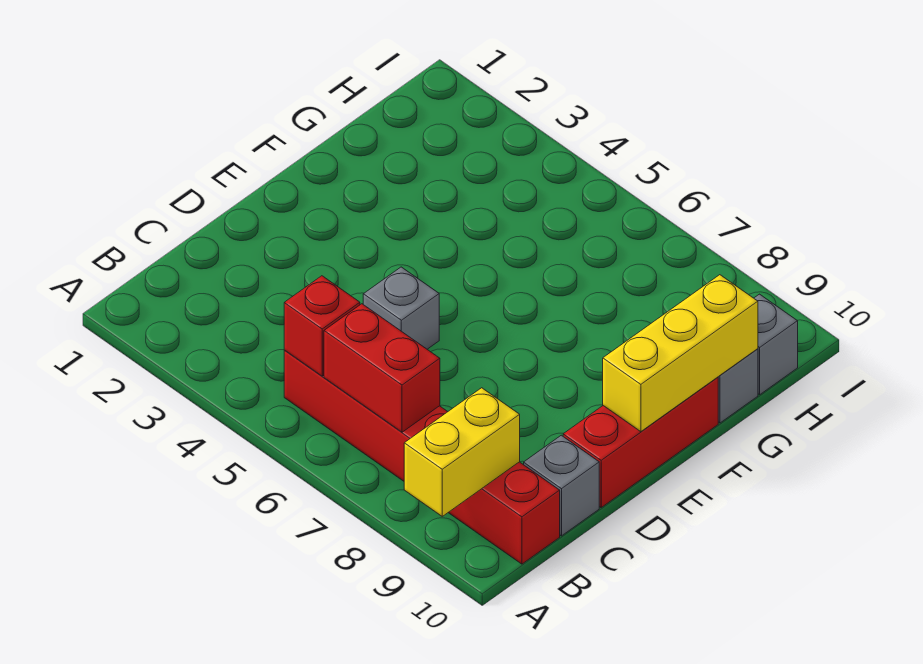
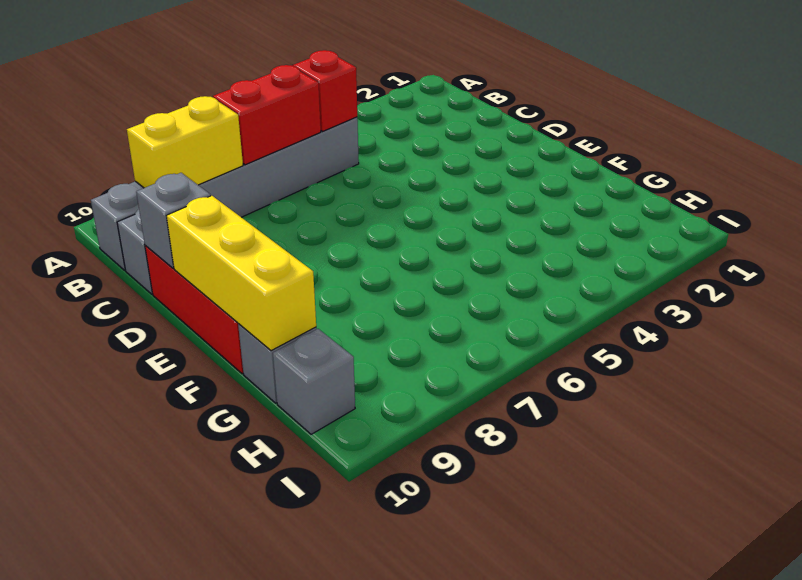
yellow brick A9:B9 level 2 -> yellow brick B8:B9 level 2
red brick B5:B10 level 1 -> grey brick B5:B10 level 1
grey brick D5 level 1 -> grey brick D10 level 2

